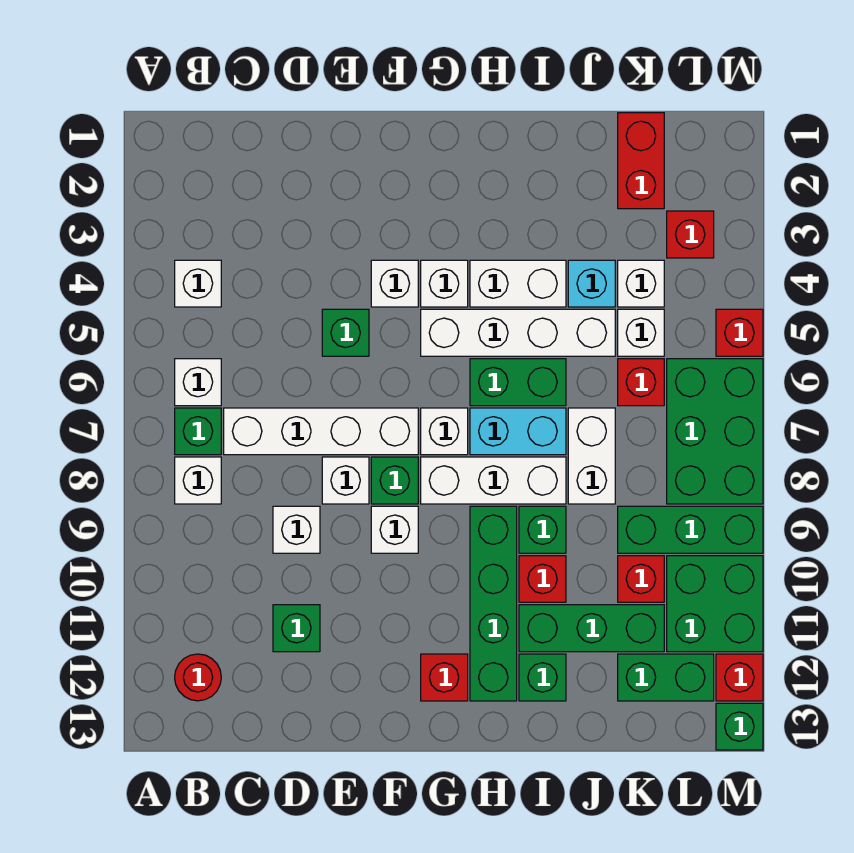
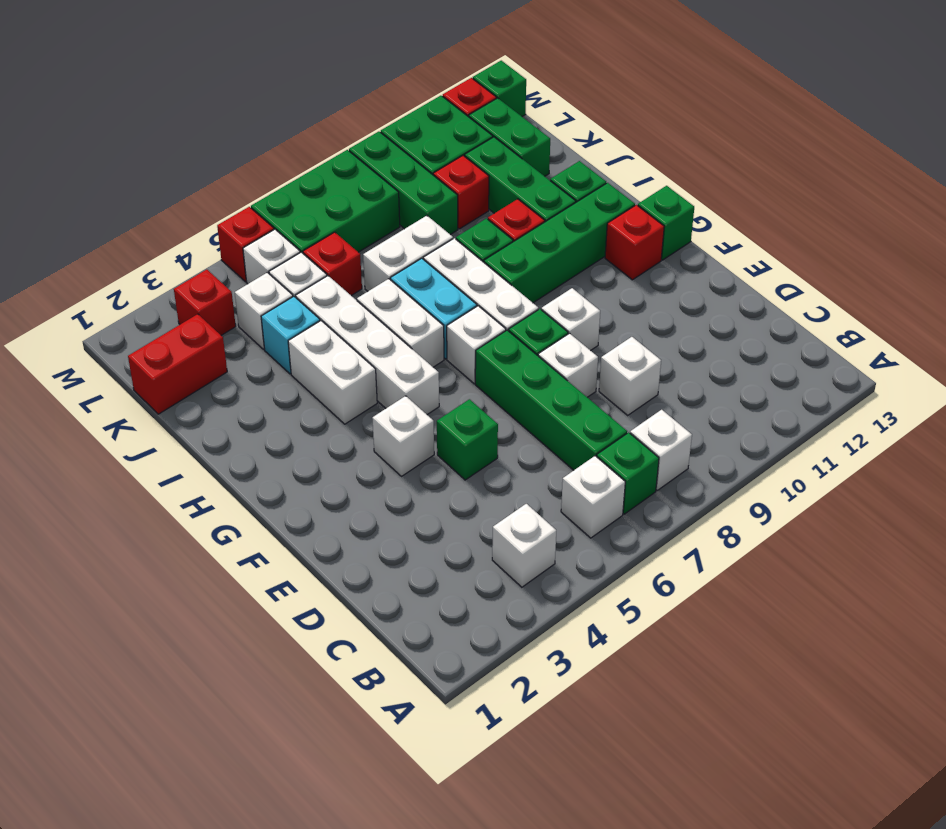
red round brick B12 level 1 -> none
white brick C7:F7 level 1 -> green brick C7:F7 level 1
green brick D11 level 1 -> green brick G13 level 1
white brick G4 level 1 -> white brick L5 level 1
green brick H6:I6 level 1 -> white brick H6:I6 level 1

